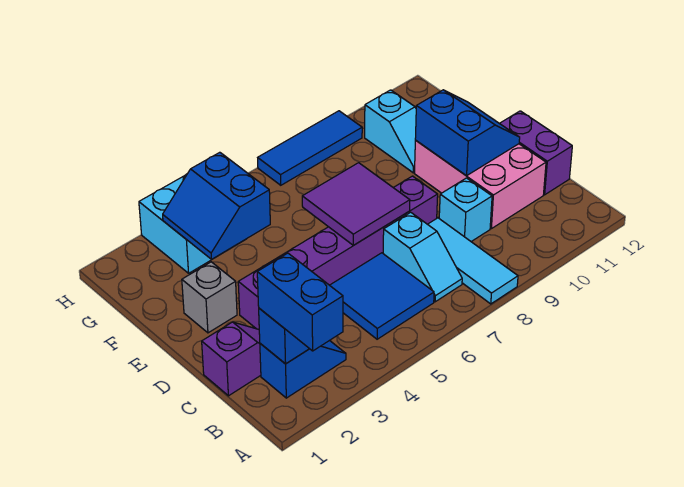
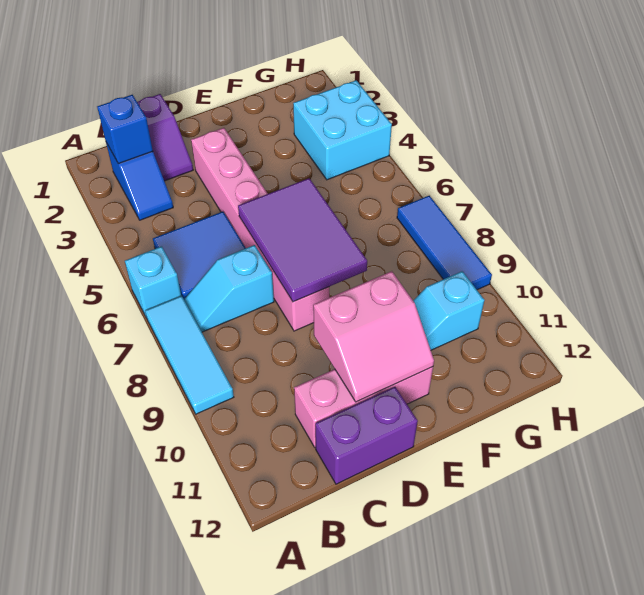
blue brick A2:B2 level 3 -> none
cyan tile A8:C8 level 1 -> cyan tile A7:A9 level 1
cyan brick C9 level 1 -> cyan brick A6 level 1
pink brick C10:E11 level 1 -> pink brick C11:E11 level 1
purple brick D3:D8 level 1 -> pink brick D3:D8 level 1
purple tile D6:E7 level 2 -> purple tile D6:E8 level 2
blue slope D10:E11 level 2 top 10 -> pink slope D10:E11 level 2 top 10
grey brick E2 level 1 -> none
blue slope F3:G4 level 2 top 4 -> none

